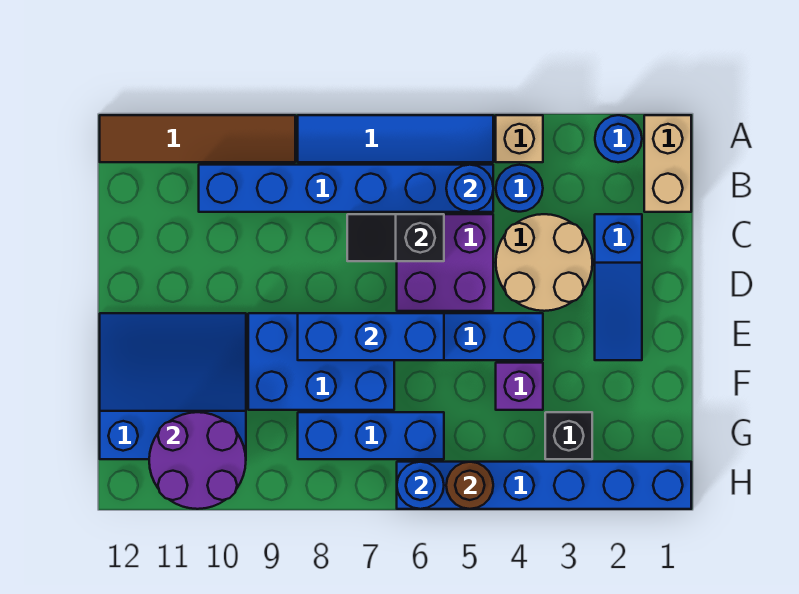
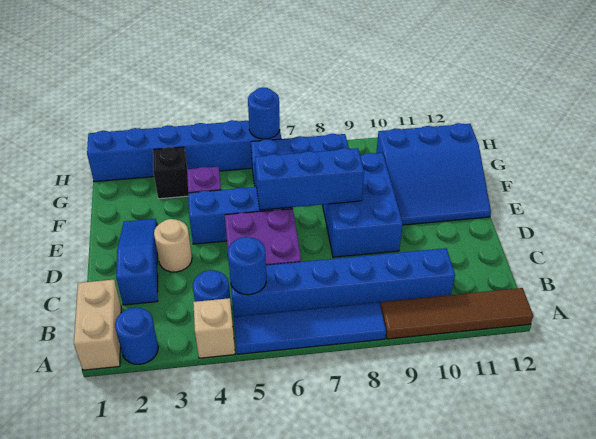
tan round brick C3:D4 level 1 -> tan round brick D3 level 1
black slope C6:C7 level 2 top 6 -> none
blue brick E7:F9 level 1 -> blue brick D8:F9 level 1
purple round brick G10:H11 level 2 -> none
brown round brick H5 level 2 -> none

